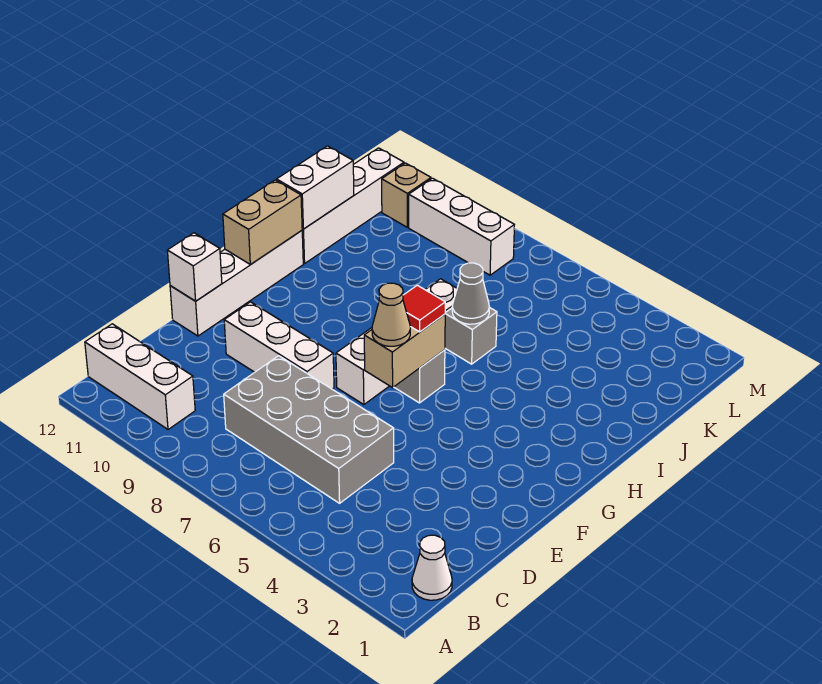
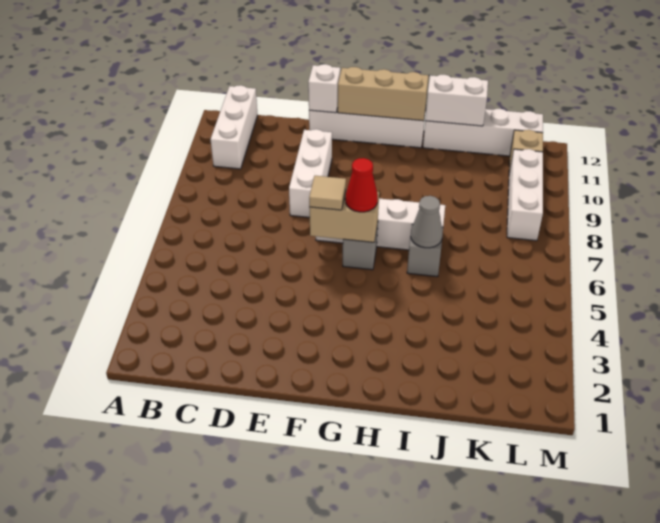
white cone B1 level 1 -> none
grey brick C5:D8 level 1 -> none
tan cone F6 level 3 -> tan tile F6 level 3
red tile G6 level 3 -> red cone G6 level 3
tan brick G12:H12 level 2 -> tan brick F12:H12 level 2

